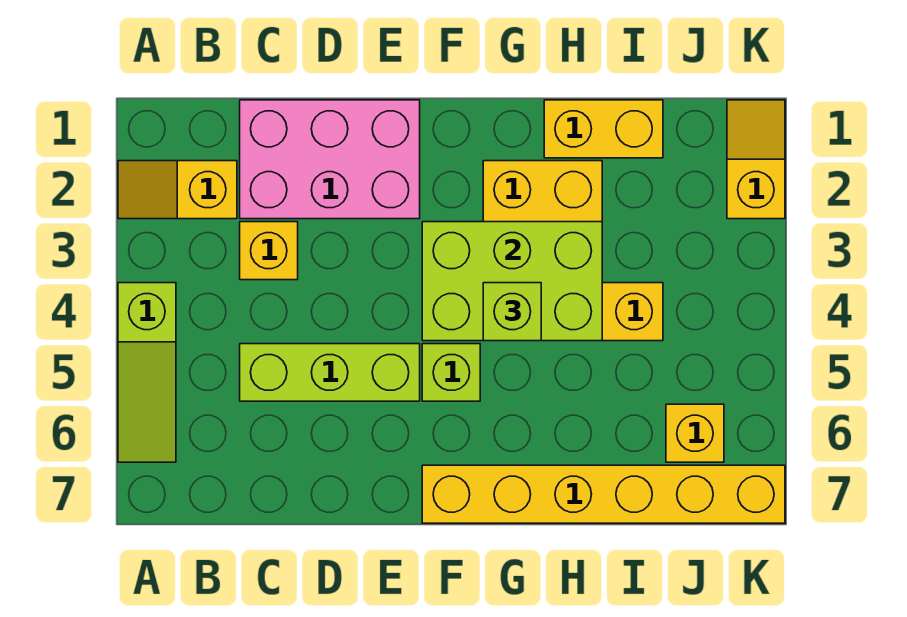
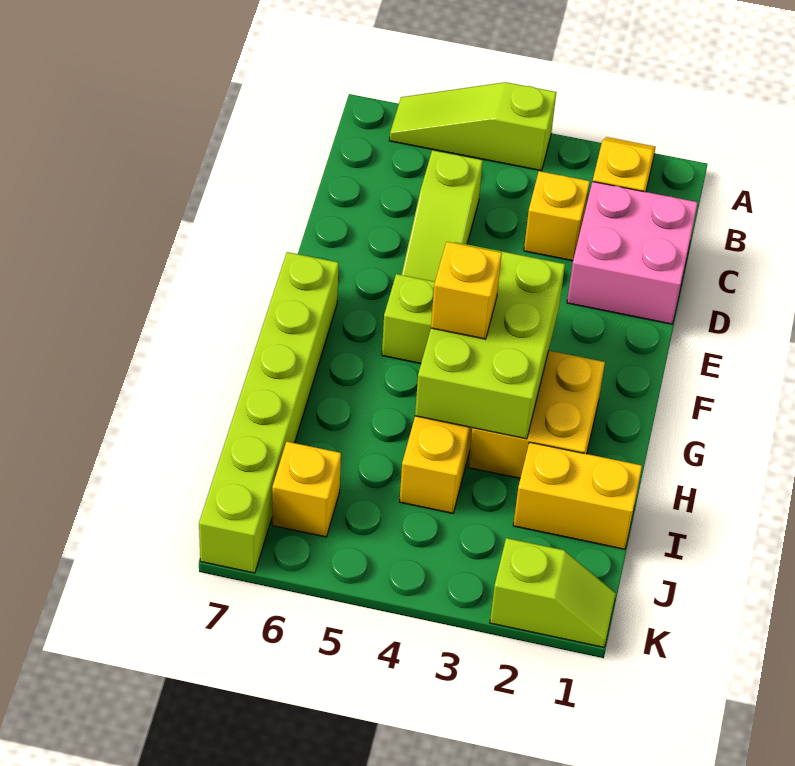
pink brick C1:E2 level 1 -> pink brick C1:D2 level 1
lime brick C5:E5 level 1 -> lime slope C5:E5 level 1 top C
yellow brick F7:K7 level 1 -> lime brick F7:K7 level 1
lime brick G4 level 3 -> yellow brick G4 level 3
yellow brick H1:I1 level 1 -> yellow brick I1:I2 level 1
yellow slope K1:K2 level 1 top 2 -> lime slope K1:K2 level 1 top 2

